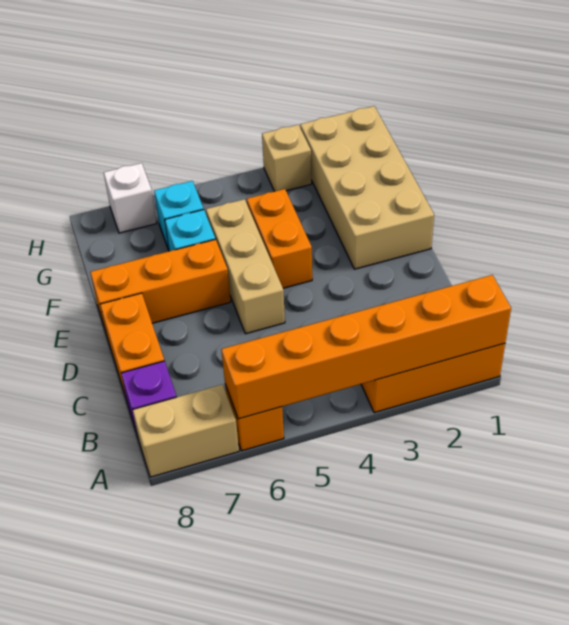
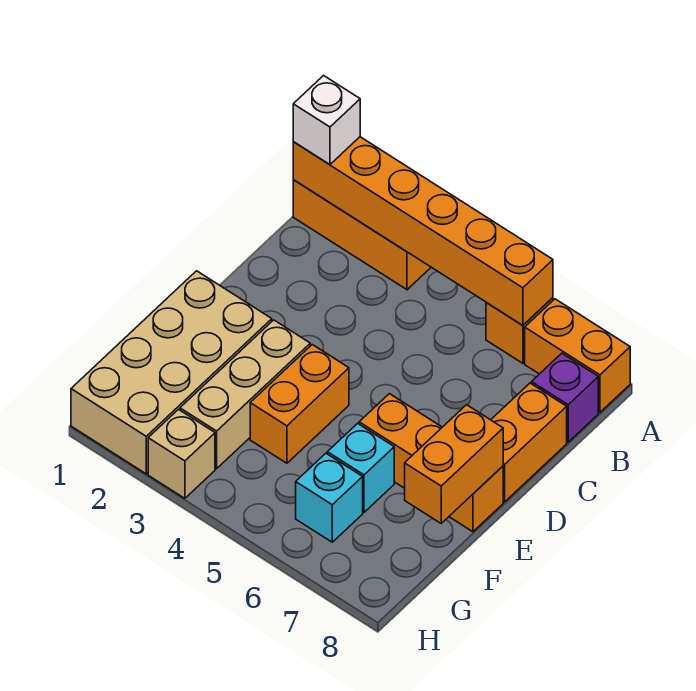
tan brick A7:A8 level 1 -> orange brick A7:A8 level 1
tan brick D5:F5 level 1 -> tan brick E3:G3 level 1
none -> orange brick E8:F8 level 2
white brick H7 level 1 -> white brick A1 level 3

